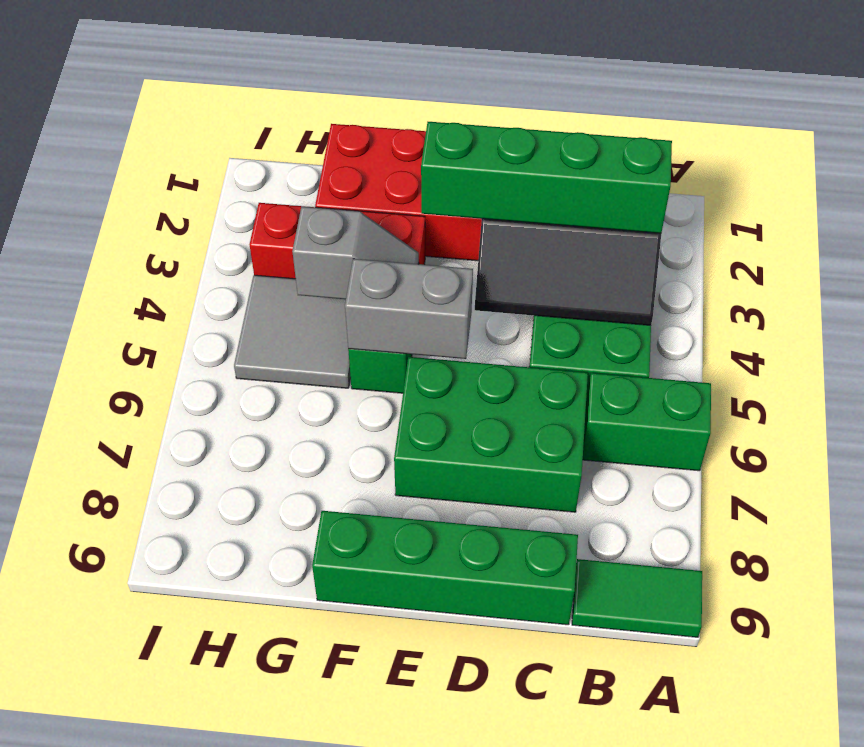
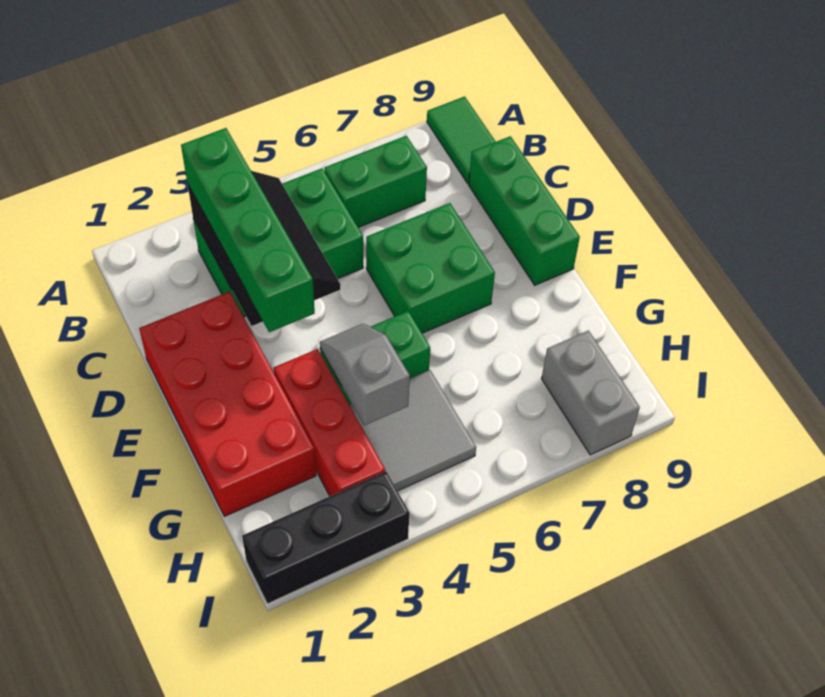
green brick A6:B6 level 1 -> green brick B6:B7 level 1
green brick C6:E7 level 1 -> green brick D6:E7 level 1
green brick C9:F9 level 1 -> green brick C9:E9 level 1
grey brick E5:F5 level 2 -> grey brick H8:I8 level 1
none -> black brick I1:I3 level 1

